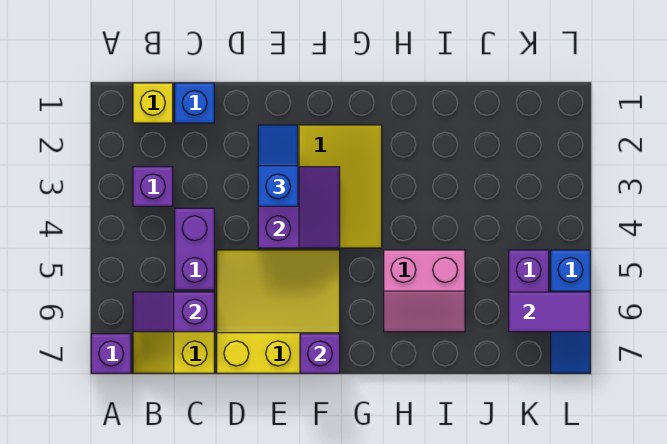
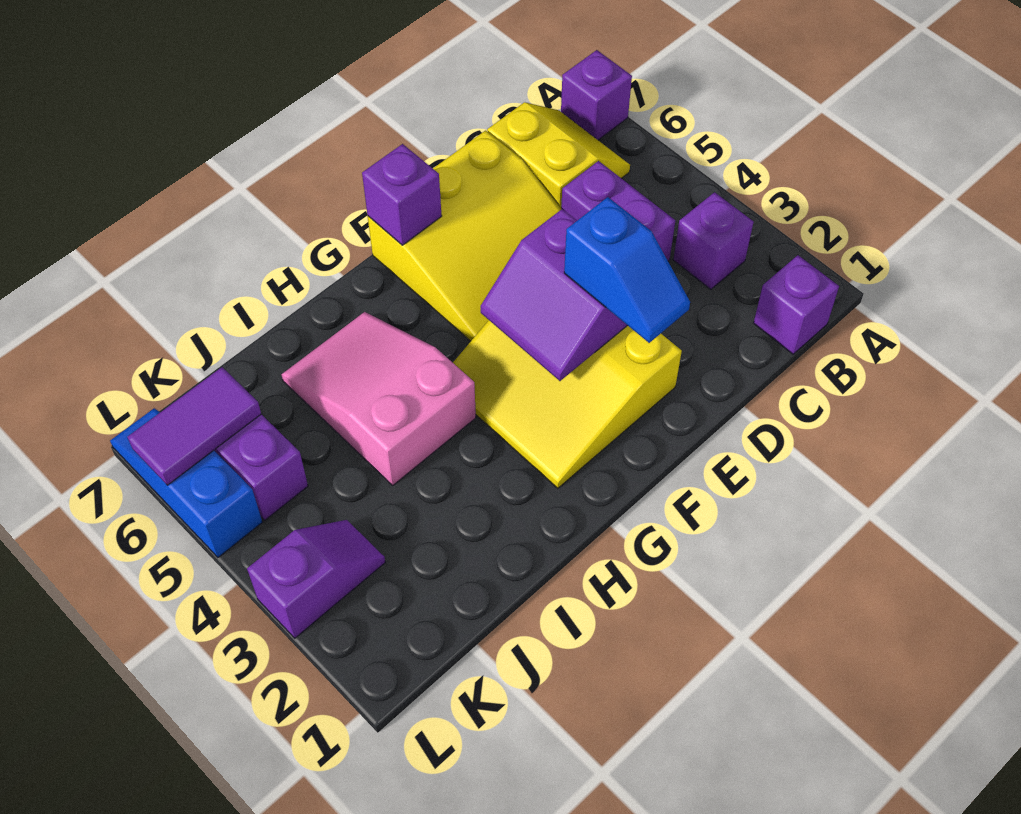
yellow brick B1 level 1 -> purple brick B1 level 1
purple slope B6:C6 level 2 top C -> purple slope K3:L3 level 1 top L
blue brick C1 level 1 -> none
pink slope H5:I6 level 1 top 5 -> pink slope H4:I6 level 1 top 4

